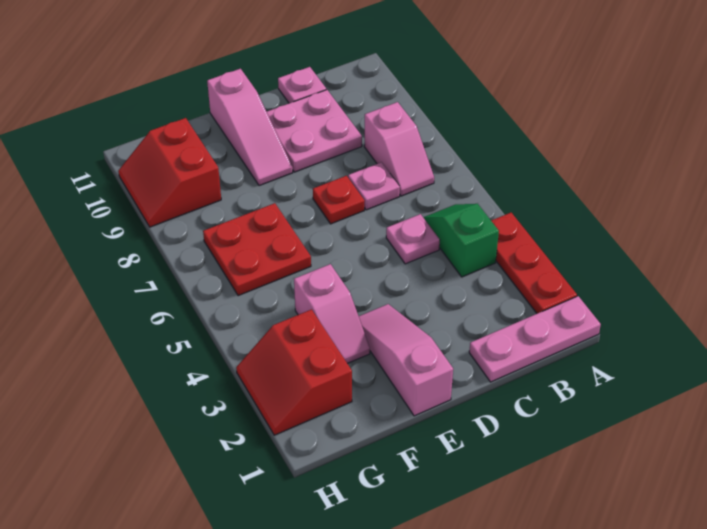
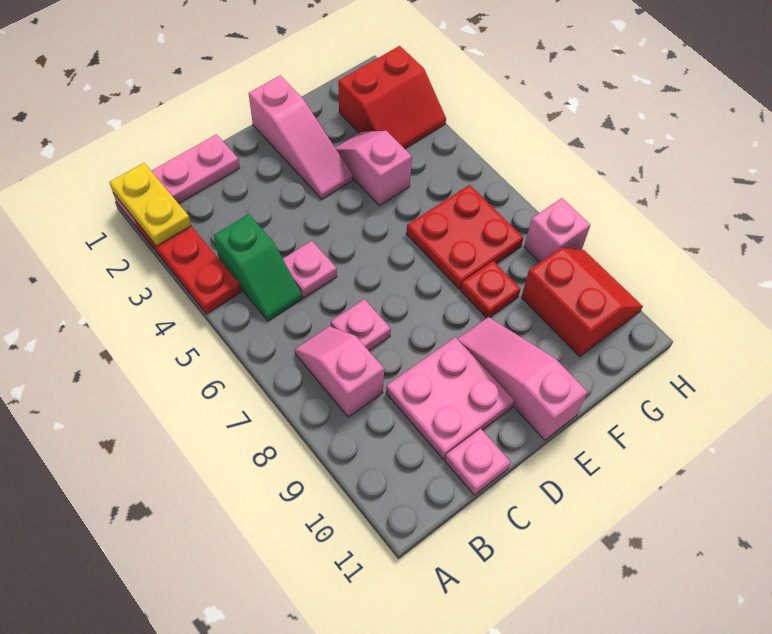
none -> yellow plate A1:A2 level 2
red plate D7 level 1 -> red plate F8 level 1
red slope G2:H3 level 1 top G -> red slope G2:H3 level 1 top 2
none -> pink brick H8 level 1

